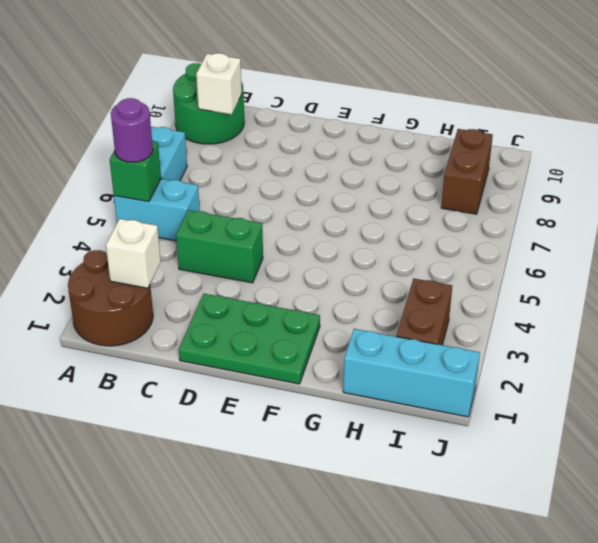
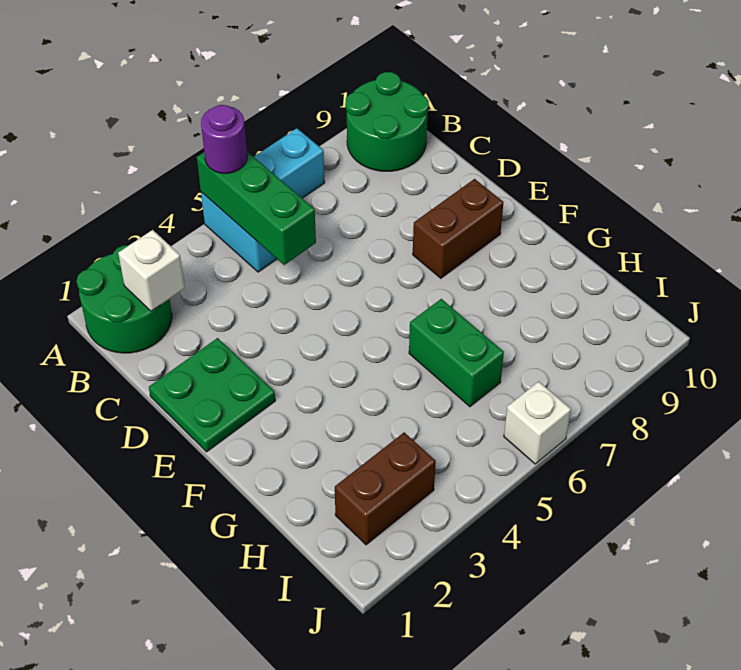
brown round brick A1:B2 level 1 -> green round brick A1:B2 level 1
green brick A5 level 2 -> green brick A5:C5 level 2
white brick B9 level 2 -> white brick J6 level 1
green brick C4:D4 level 1 -> green brick G6:H6 level 1
green plate D1:F2 level 1 -> green plate D1:E2 level 1
cyan brick H1:J1 level 1 -> none
brown brick I8:I9 level 1 -> brown brick E8:E9 level 1

